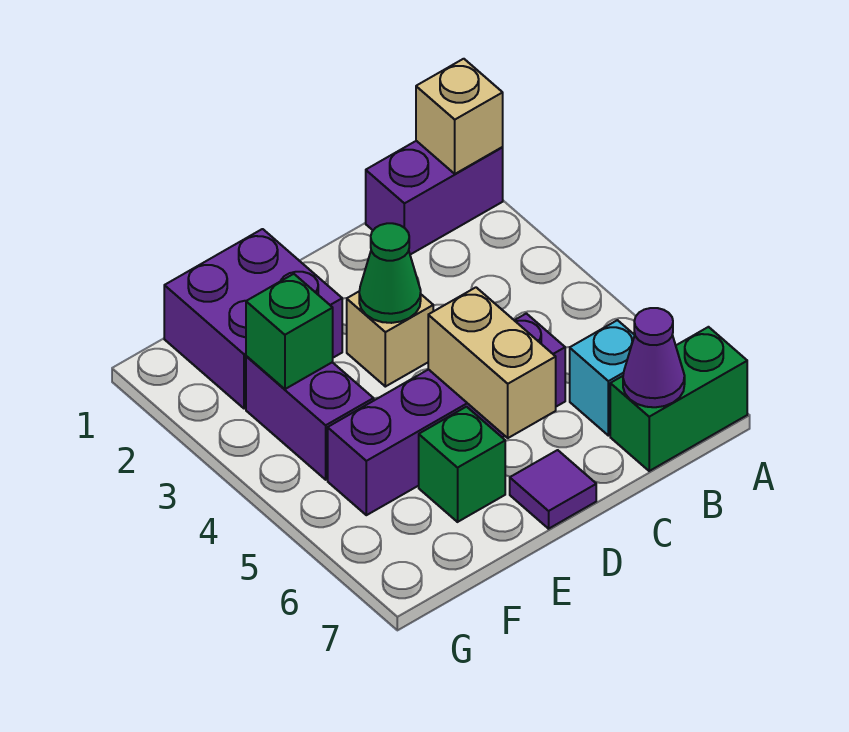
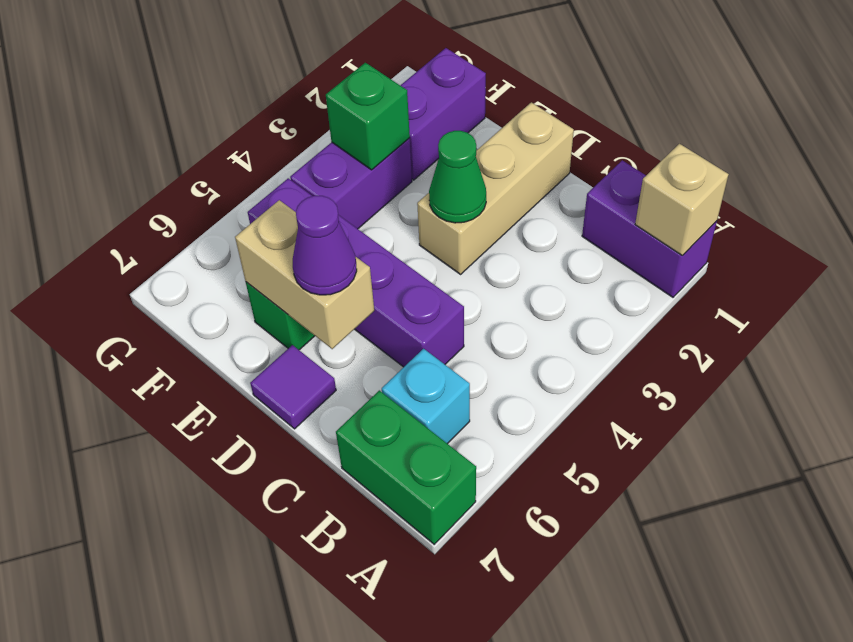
purple cone B7 level 2 -> purple cone D6 level 3
tan brick D3 level 1 -> tan brick D1:D3 level 1
tan brick D5:D6 level 2 -> tan brick D6:E6 level 2
purple brick E1:F2 level 1 -> purple brick F1:F2 level 1

